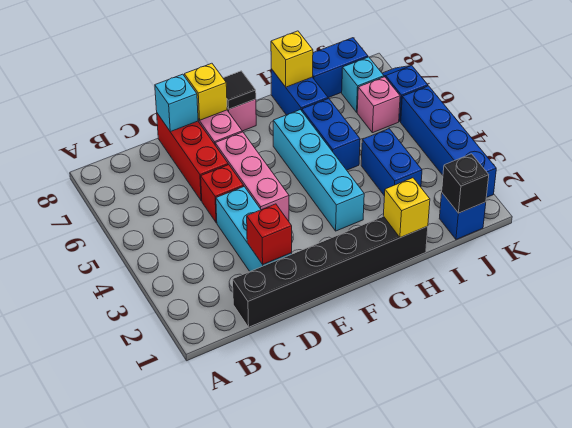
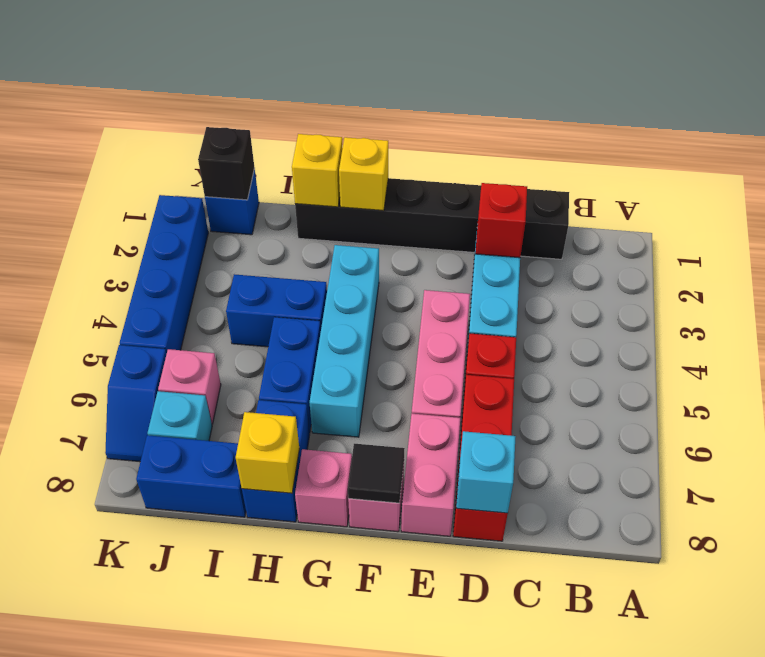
yellow brick E8 level 2 -> yellow brick G1 level 2
none -> pink brick G8 level 1
blue brick I3:I4 level 1 -> blue brick H4:I4 level 1

